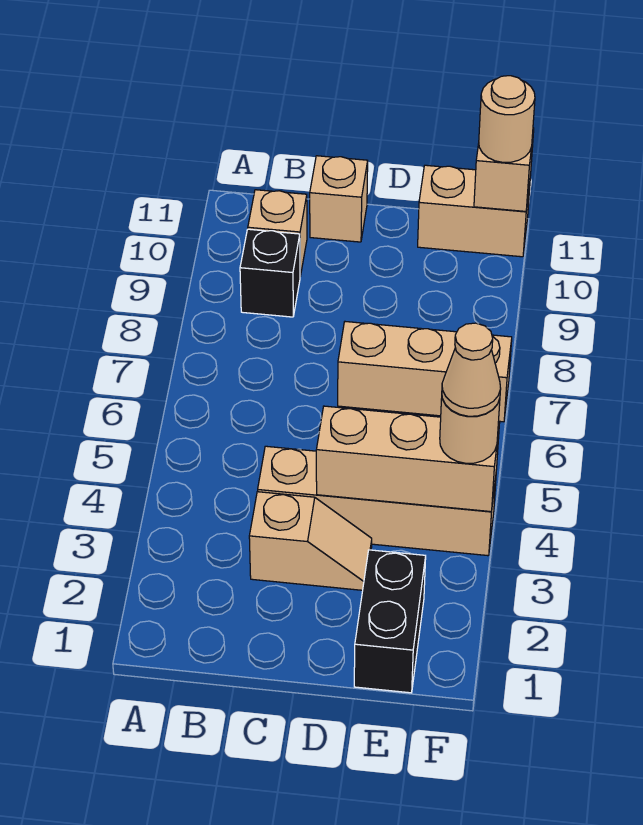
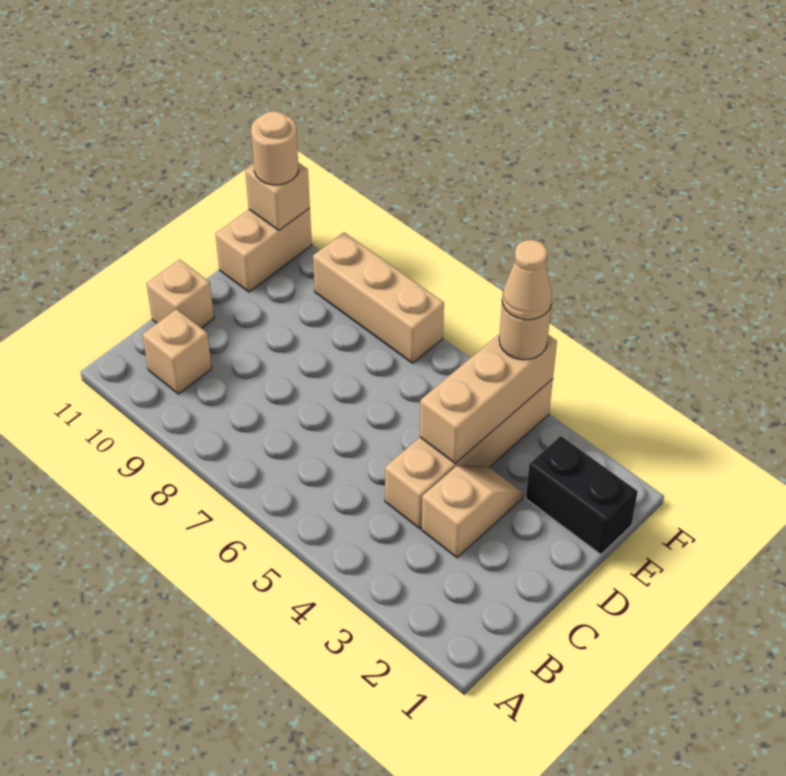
black brick B9 level 1 -> none
tan brick D7:F7 level 1 -> tan brick F7:F9 level 1

